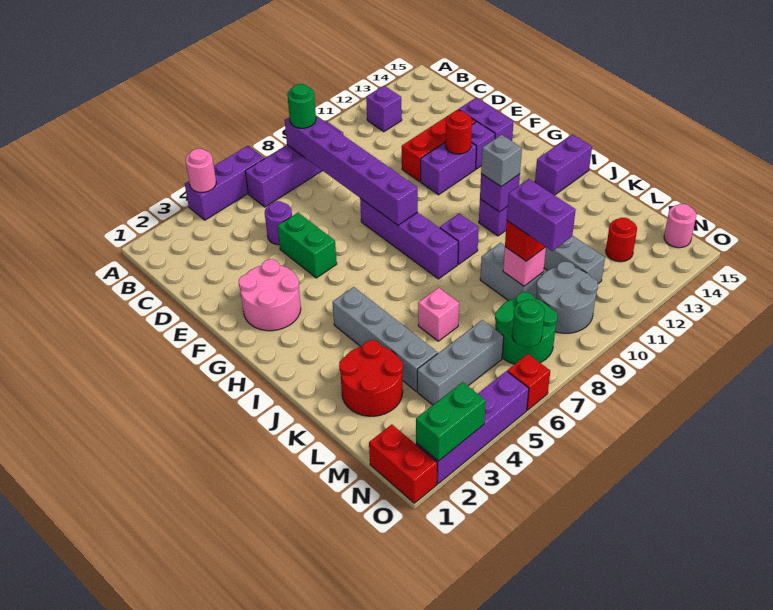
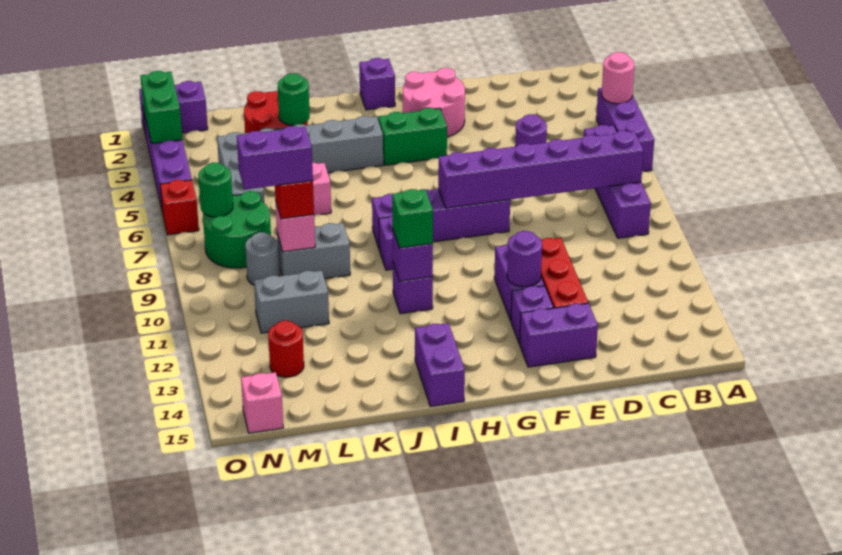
green round brick B8 level 3 -> green round brick K3 level 2
purple brick B12 level 1 -> purple brick H1 level 1
green brick E5:F5 level 1 -> green brick G4:H4 level 1
red round brick F12 level 2 -> purple round brick F12 level 2
grey brick I11 level 3 -> green brick I11 level 3
grey round brick M9:N10 level 1 -> grey round brick M9 level 1
red brick N1:O1 level 1 -> purple brick N1:O1 level 1
pink round brick N15 level 1 -> pink brick N15 level 1

